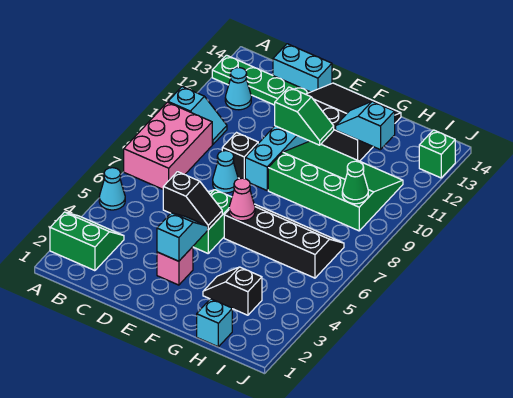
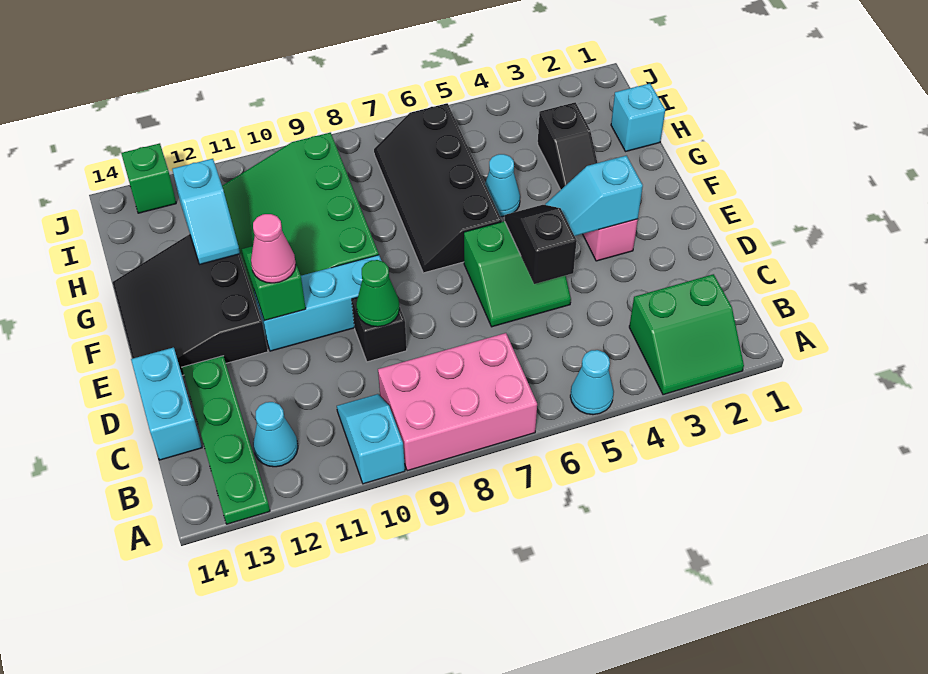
green slope A2:B3 level 1 top 2 -> green slope A2:B3 level 1 top B
cyan cone D8 level 1 -> cyan cone G5 level 1
pink cone F6 level 2 -> pink cone E11 level 3
green cone I9 level 2 -> green cone D9 level 2

